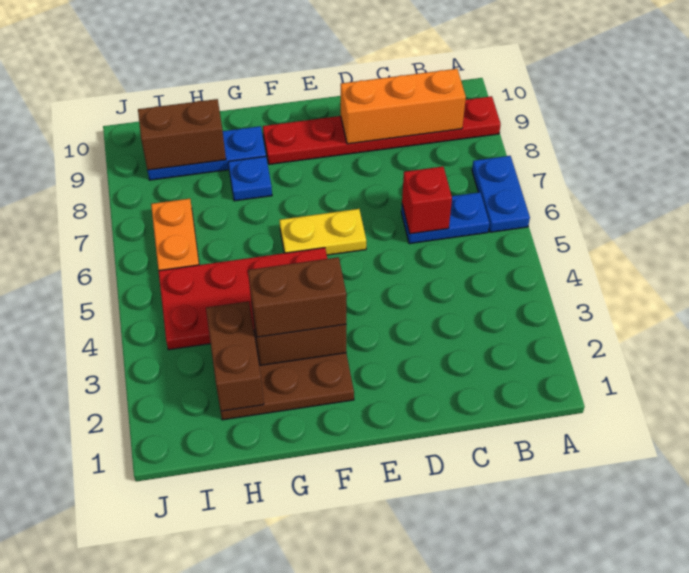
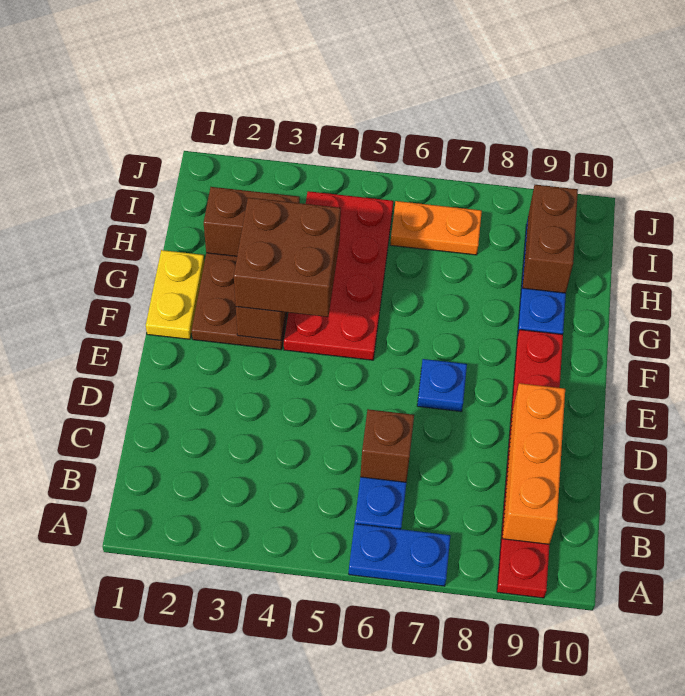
red brick C6 level 2 -> brown brick C6 level 2
yellow plate E6:F6 level 1 -> yellow plate F1:G1 level 1
brown brick F3:G3 level 3 -> brown brick F3:G4 level 3
blue plate G8 level 1 -> blue plate E7 level 1

